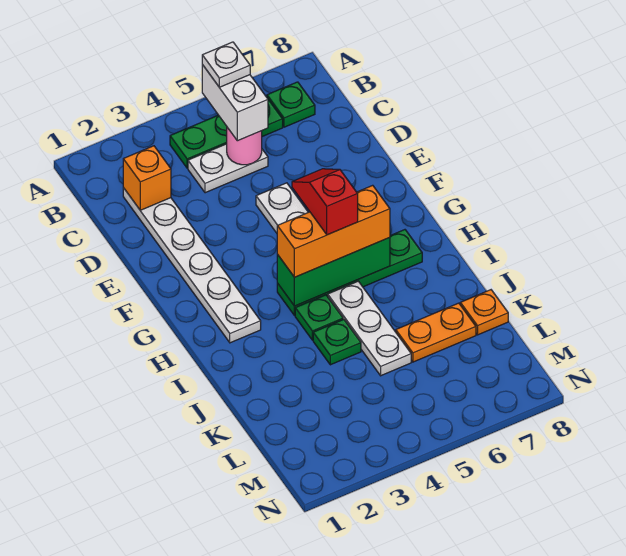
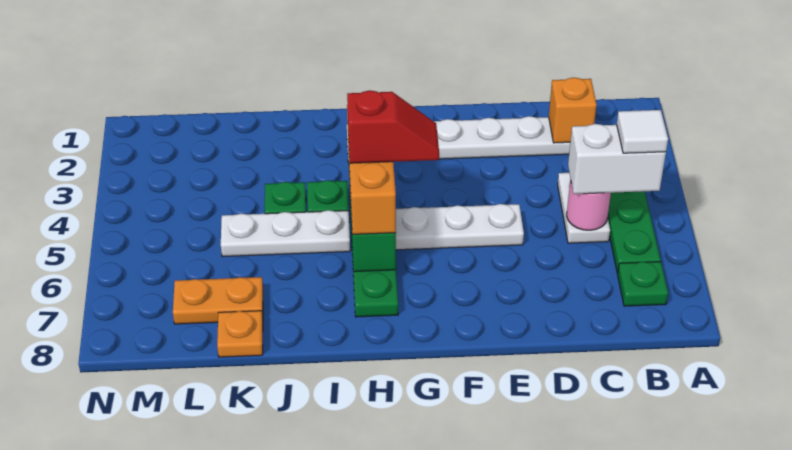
white plate B5 level 4 -> white tile B5 level 4
orange plate K6:K7 level 1 -> orange plate K7:L7 level 1

